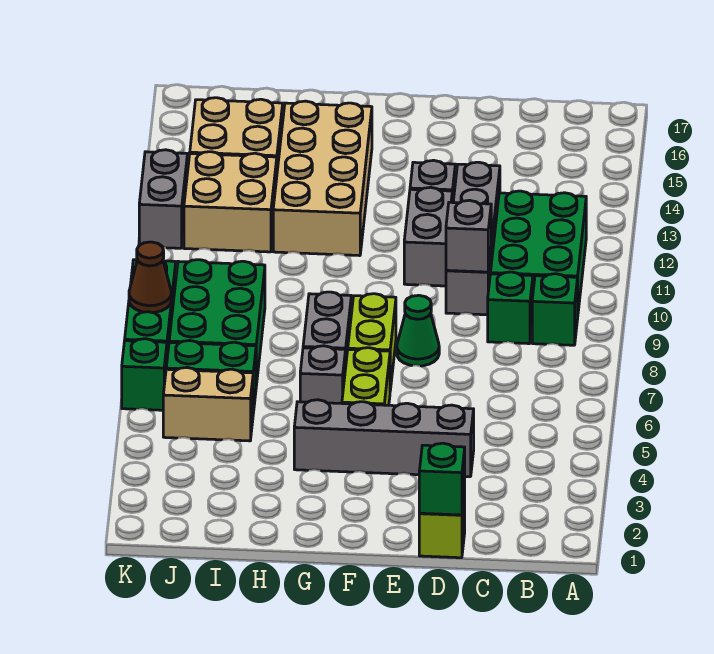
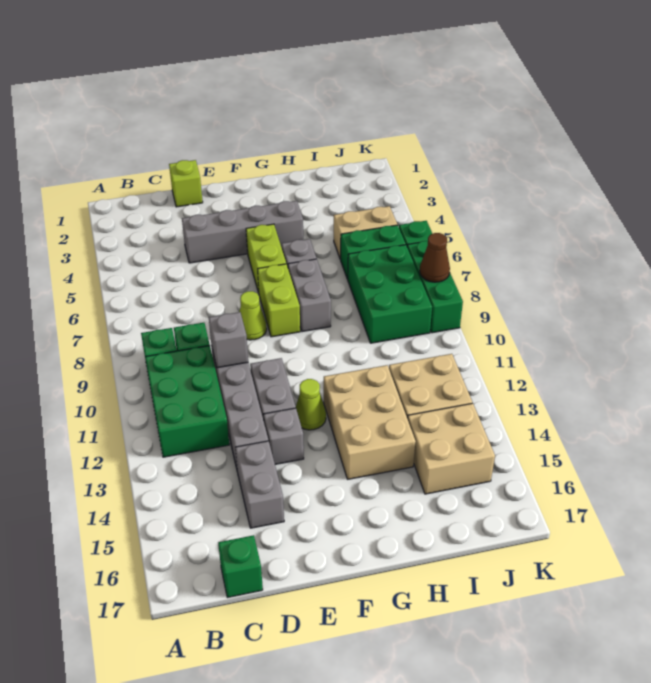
green brick D1 level 2 -> green brick C17 level 1
green cone E8 level 1 -> lime cone E8 level 1
none -> lime cone F12 level 1
tan brick G12:H15 level 1 -> tan brick G12:H14 level 1
grey brick K12:K13 level 1 -> grey brick D14:D15 level 1

